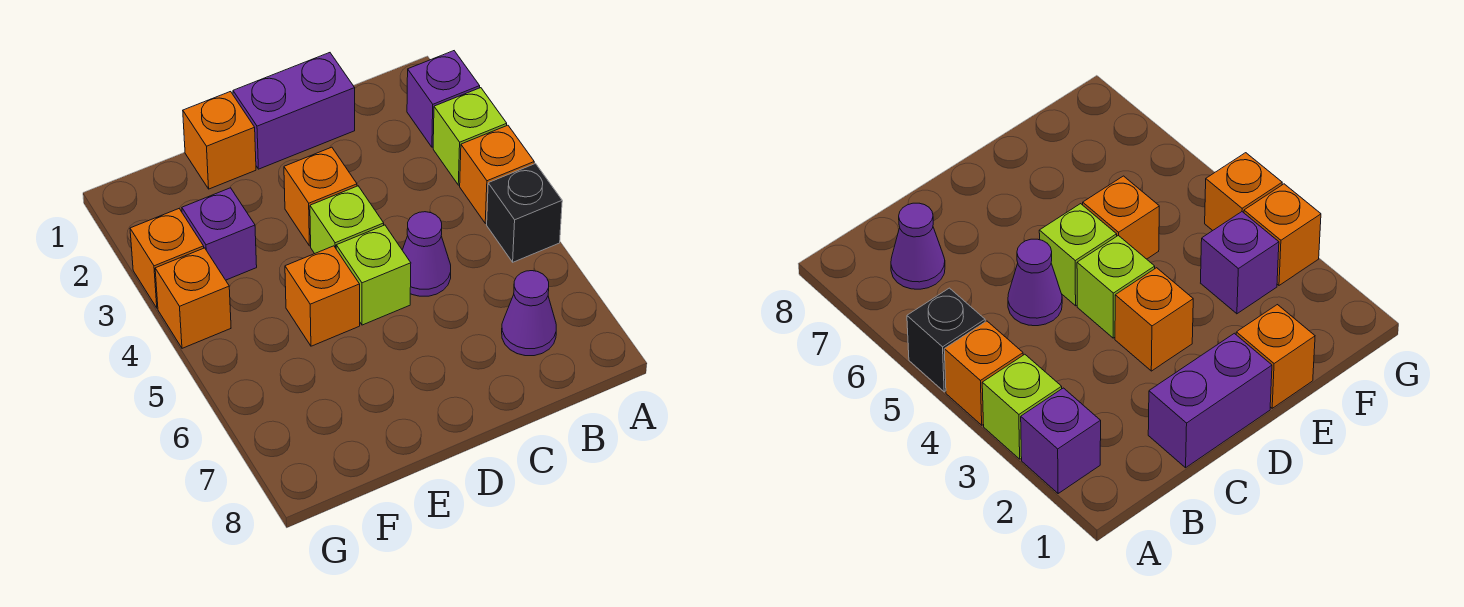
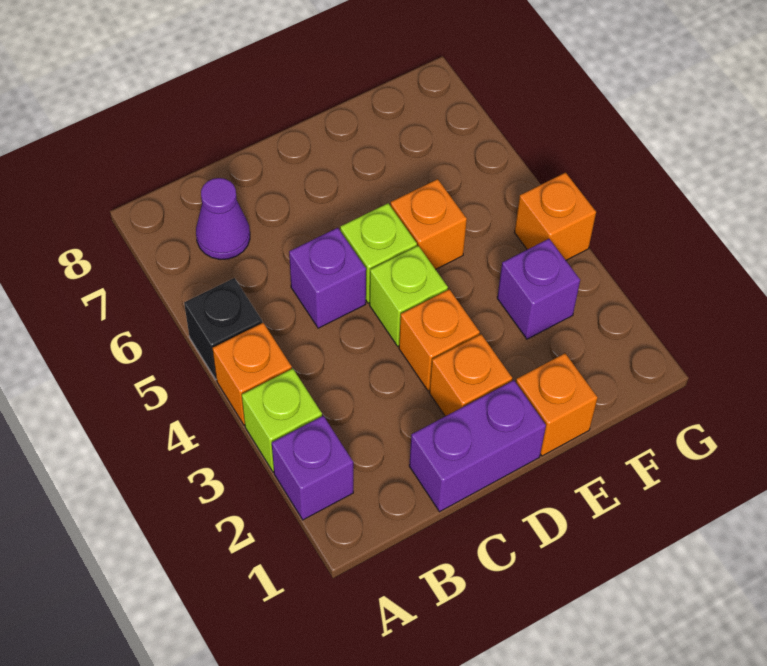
purple cone C5 level 1 -> purple brick C5 level 1
orange brick G3 level 1 -> orange brick D2 level 1

